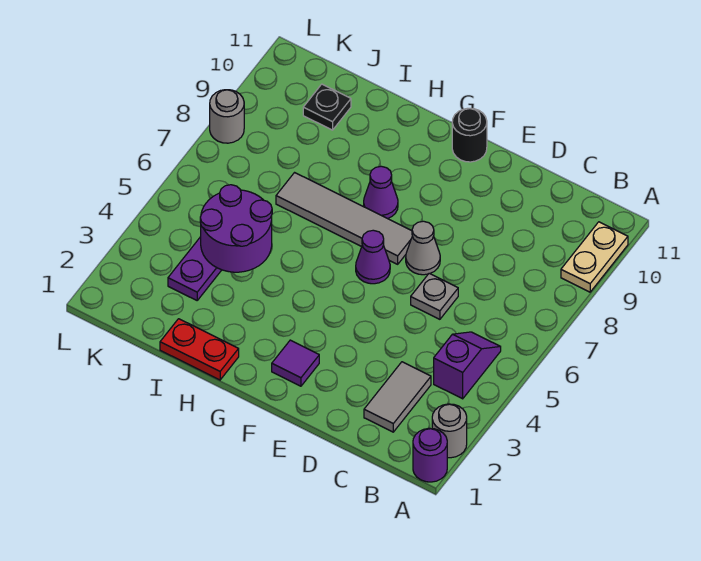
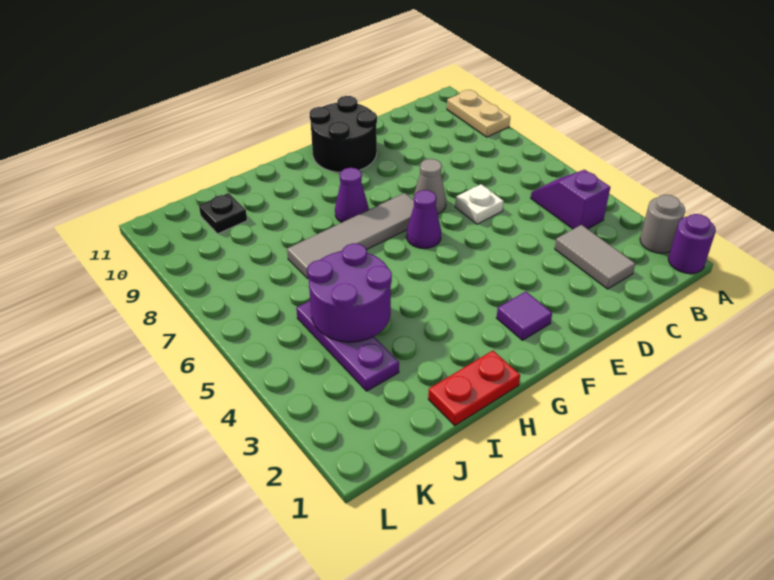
grey plate D6 level 1 -> white plate D6 level 1
black round brick F11 level 1 -> black round brick E10:F11 level 1
grey round brick L8 level 1 -> none

